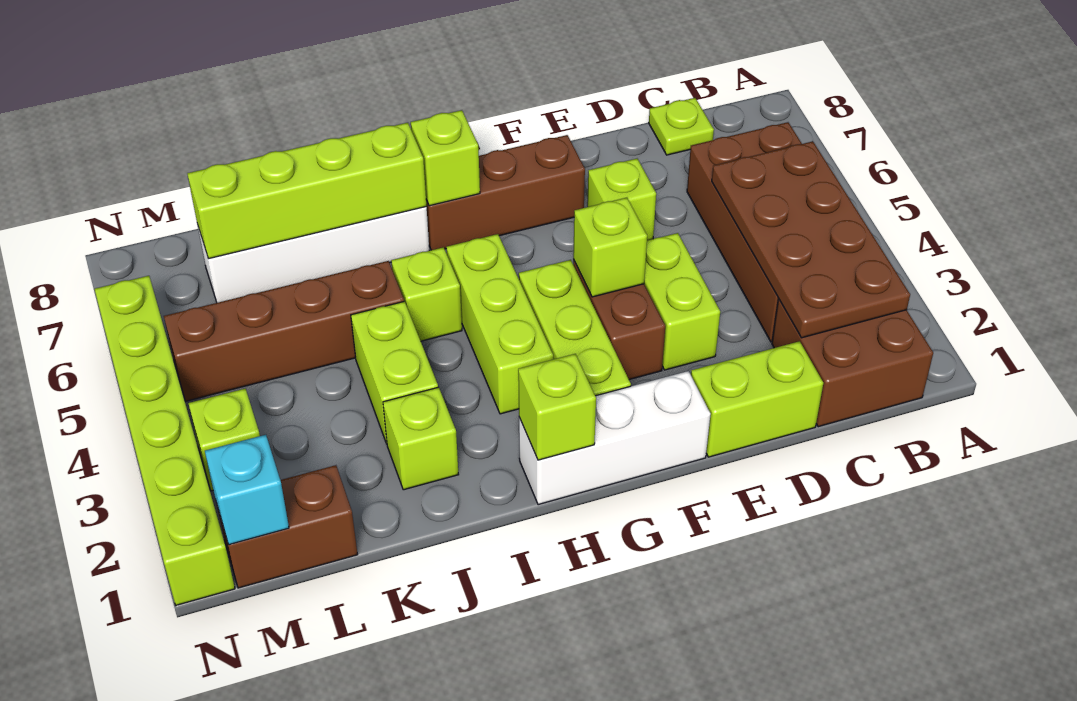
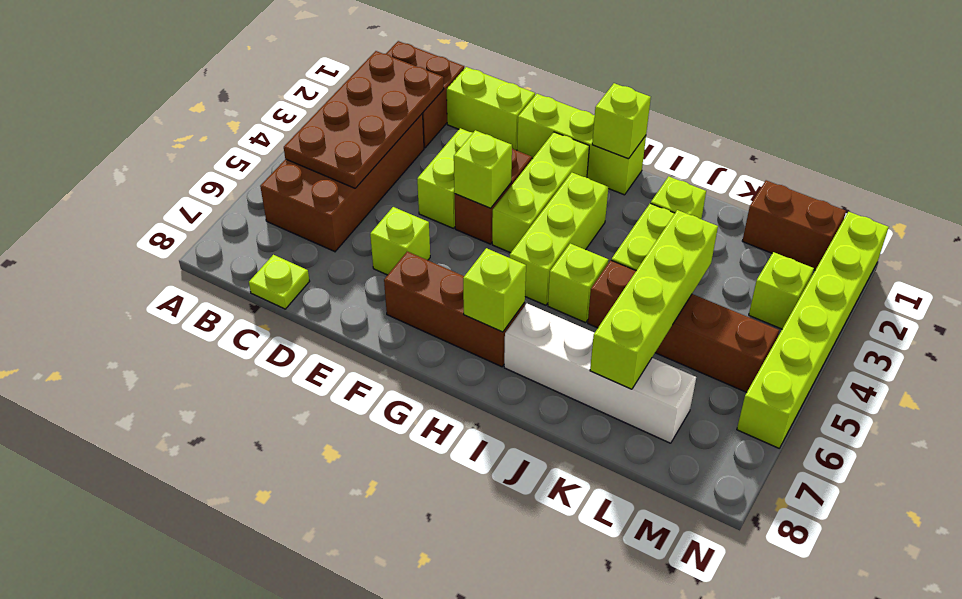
white brick F1:H1 level 1 -> lime brick F1:H1 level 1
lime brick I7:L7 level 2 -> lime brick K4:K7 level 2
cyan brick M1 level 2 -> none

